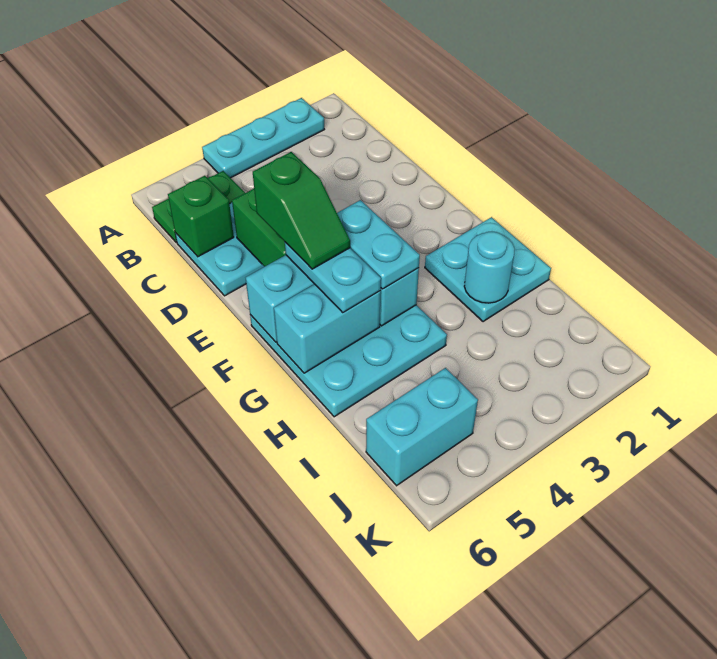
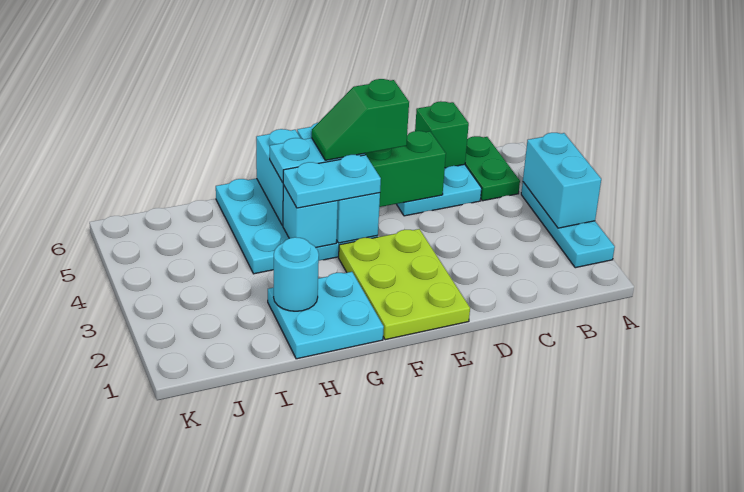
none -> lime plate E1:F3 level 1
cyan brick J5:J6 level 1 -> cyan brick A3:A4 level 2

